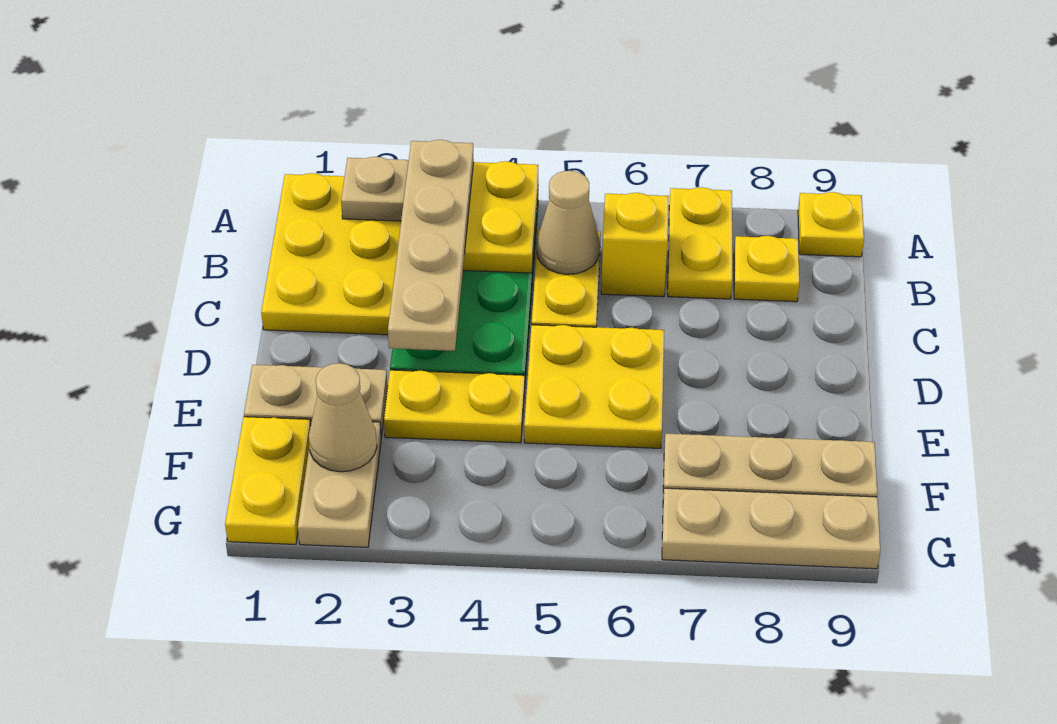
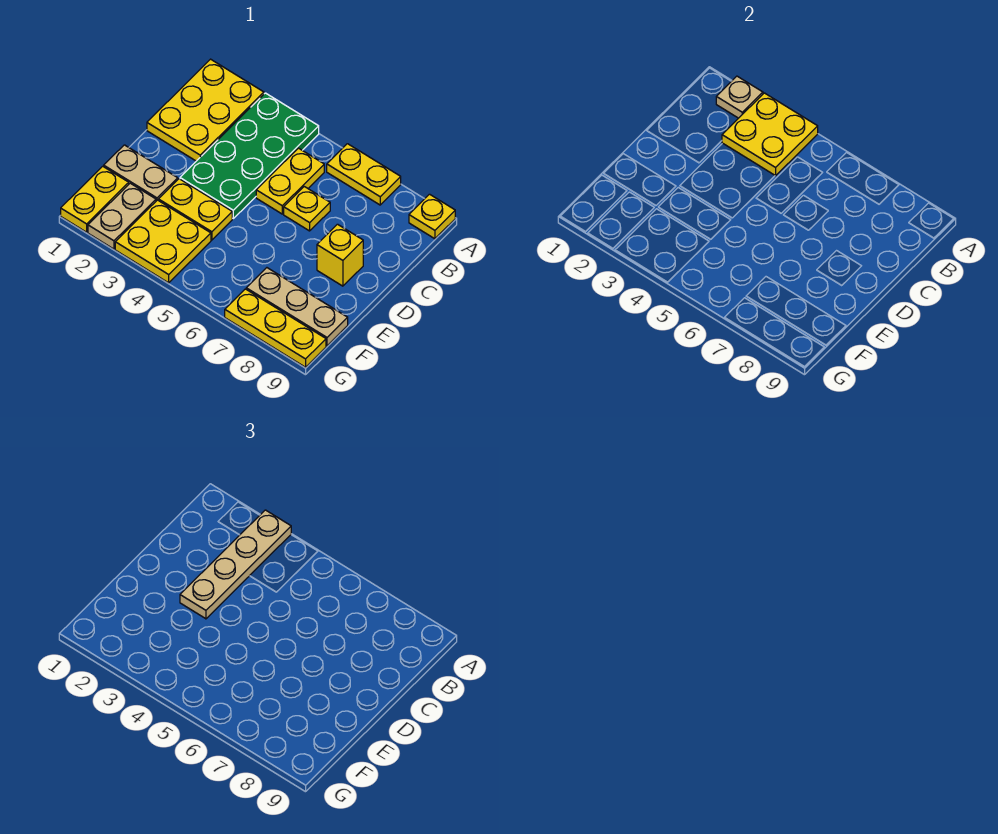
yellow plate A7:B7 level 1 -> yellow plate A6:A7 level 1
tan cone B5 level 2 -> none
yellow brick B6 level 1 -> yellow brick D8 level 1
yellow plate B8 level 1 -> yellow plate C6 level 1
yellow plate D5:E6 level 1 -> yellow plate F3:G4 level 1
tan cone F2 level 2 -> none
tan plate G7:G9 level 1 -> yellow plate G7:G9 level 1

